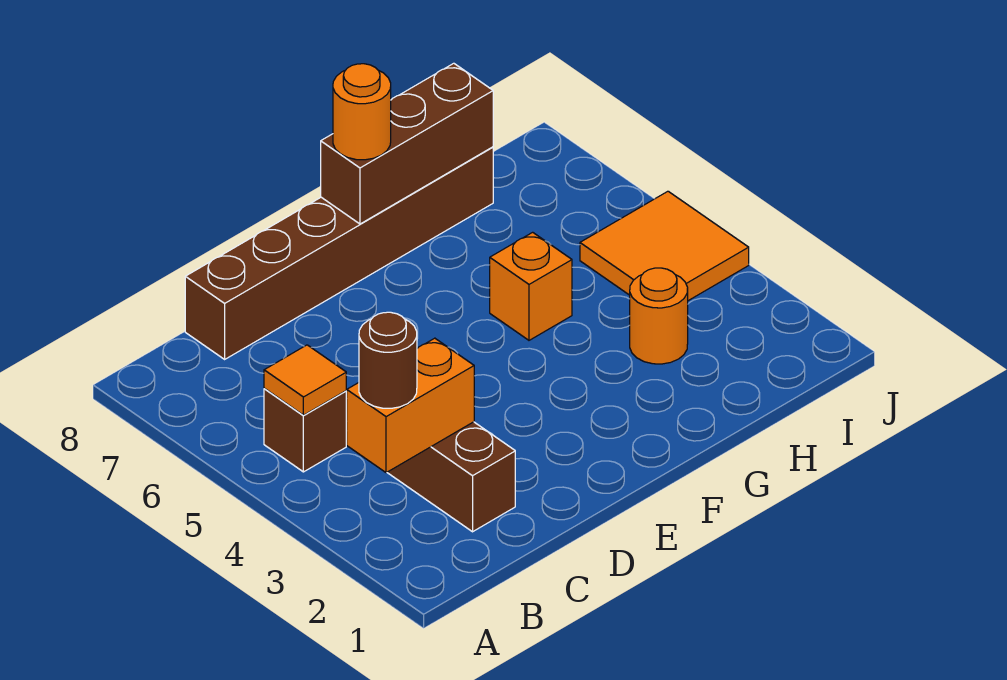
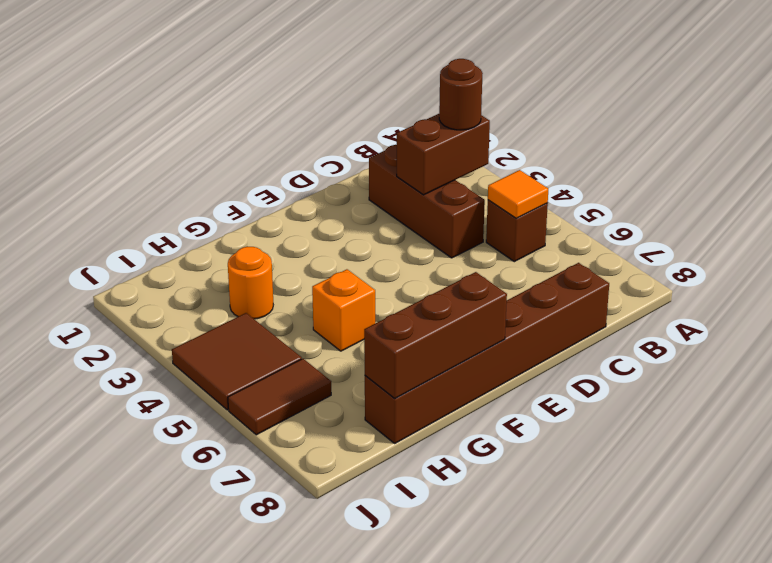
orange brick B3:C3 level 2 -> brown brick B3:C3 level 2
orange round brick F8 level 3 -> none
orange tile I4:J5 level 1 -> brown tile I4:J5 level 1
none -> brown tile I6:J6 level 1

